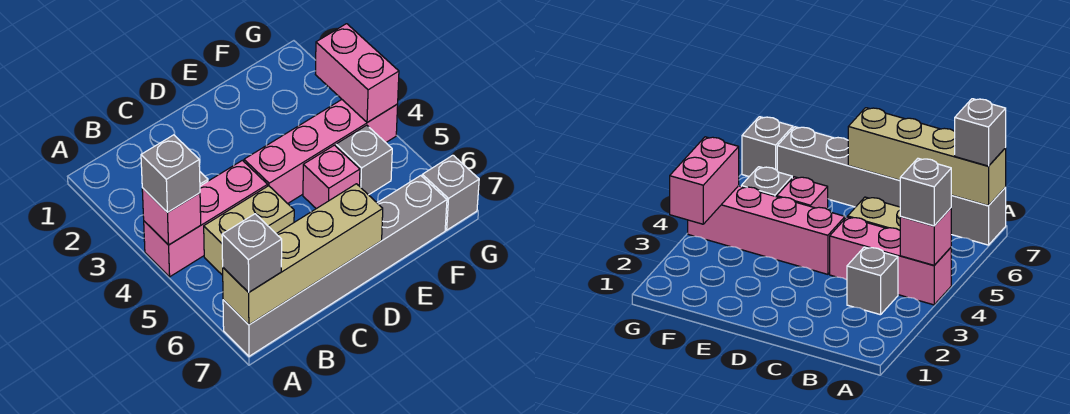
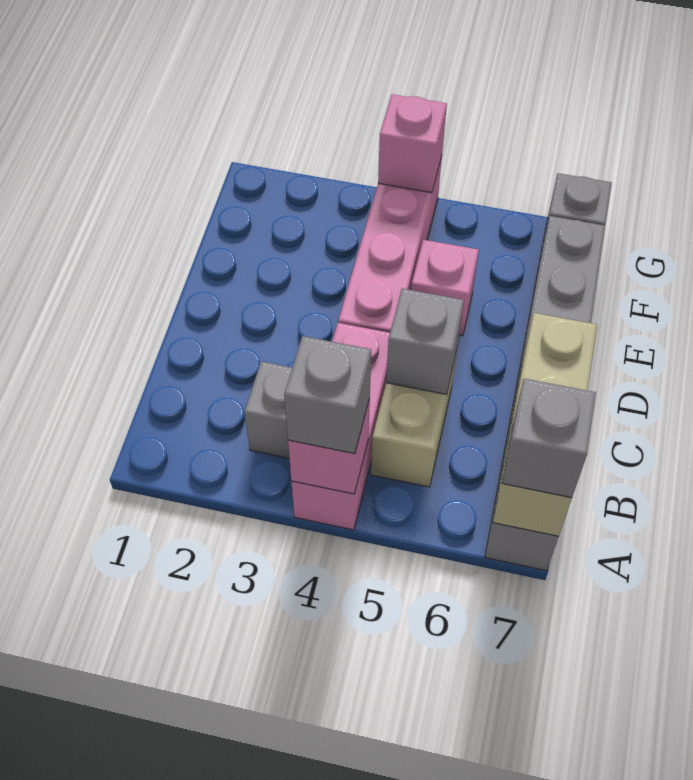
tan brick A7:D7 level 2 -> tan brick A7:C7 level 2
grey brick F5 level 1 -> grey brick C5 level 2
pink brick G3:G4 level 2 -> pink brick G4 level 2

